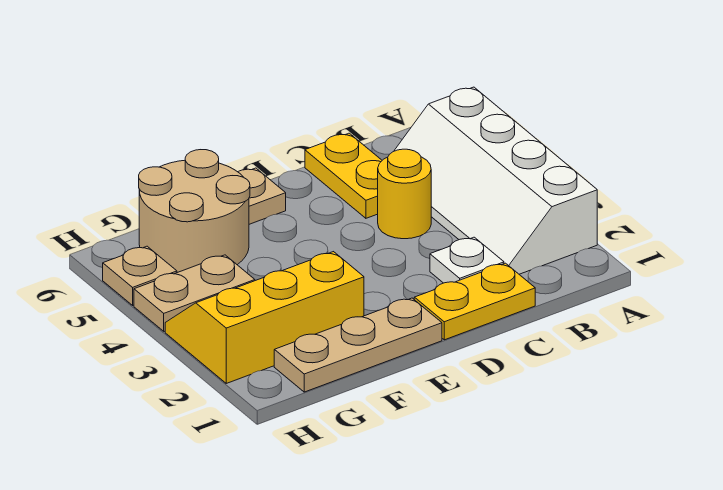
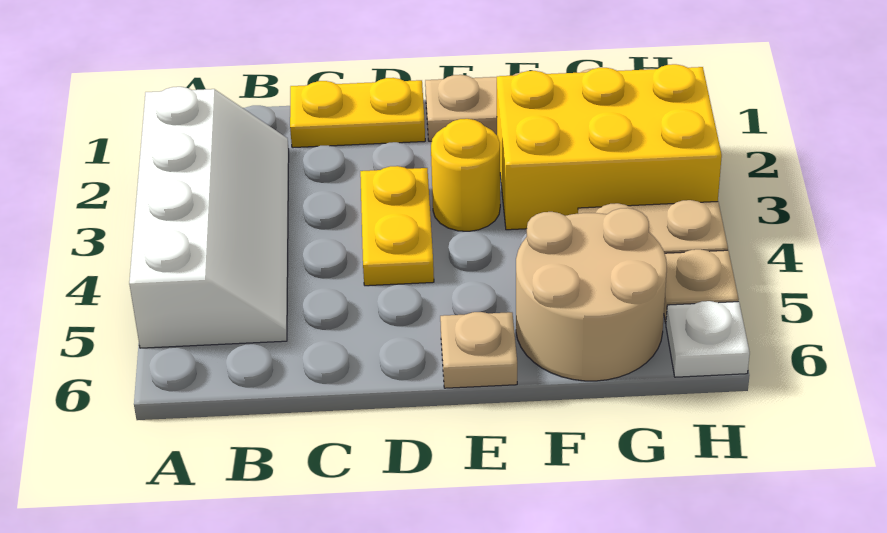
white plate C2 level 1 -> white plate H6 level 1
yellow round brick C4 level 1 -> yellow round brick E3 level 1
yellow plate C5:C6 level 1 -> yellow plate D3:D4 level 1
yellow slope F2:H3 level 1 top 2 -> yellow brick F2:H3 level 1

